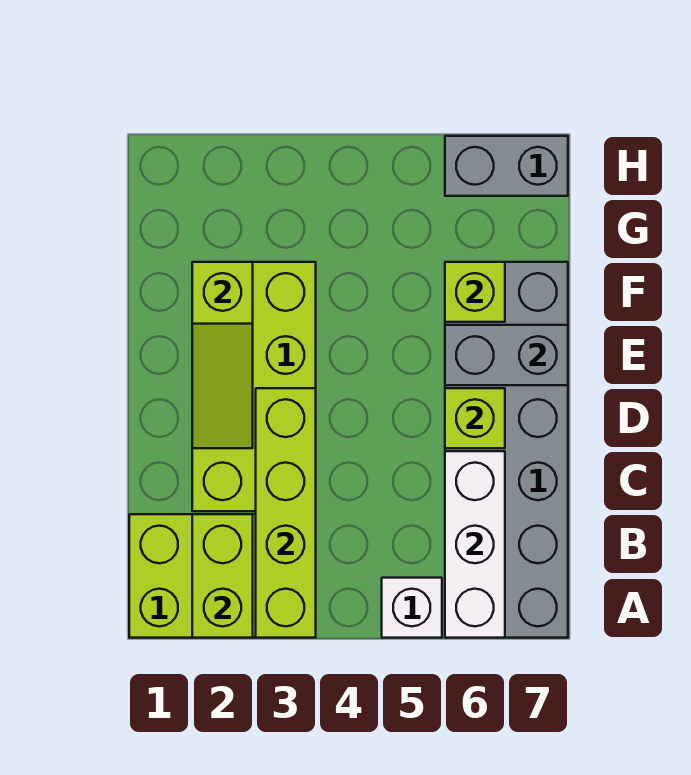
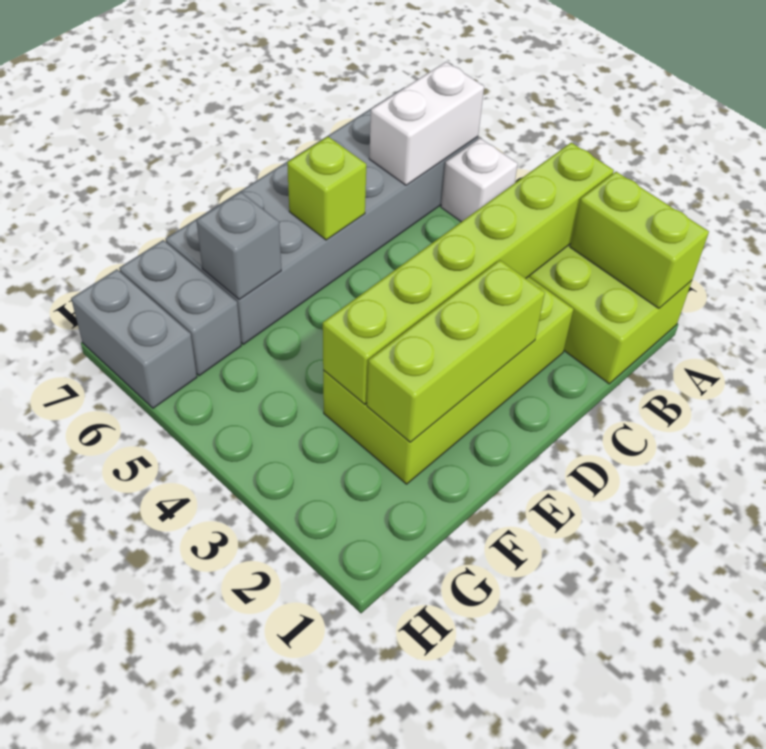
lime brick A2:B2 level 2 -> lime brick A1:A2 level 2
lime brick A3:D3 level 2 -> lime brick A3:F3 level 2
white brick A6:C6 level 2 -> white brick A6:B6 level 2
lime slope D2:F2 level 2 top F -> lime brick D2:F2 level 2
grey brick E6:E7 level 2 -> grey brick G6:G7 level 1
lime brick F6 level 2 -> grey brick F6 level 2

